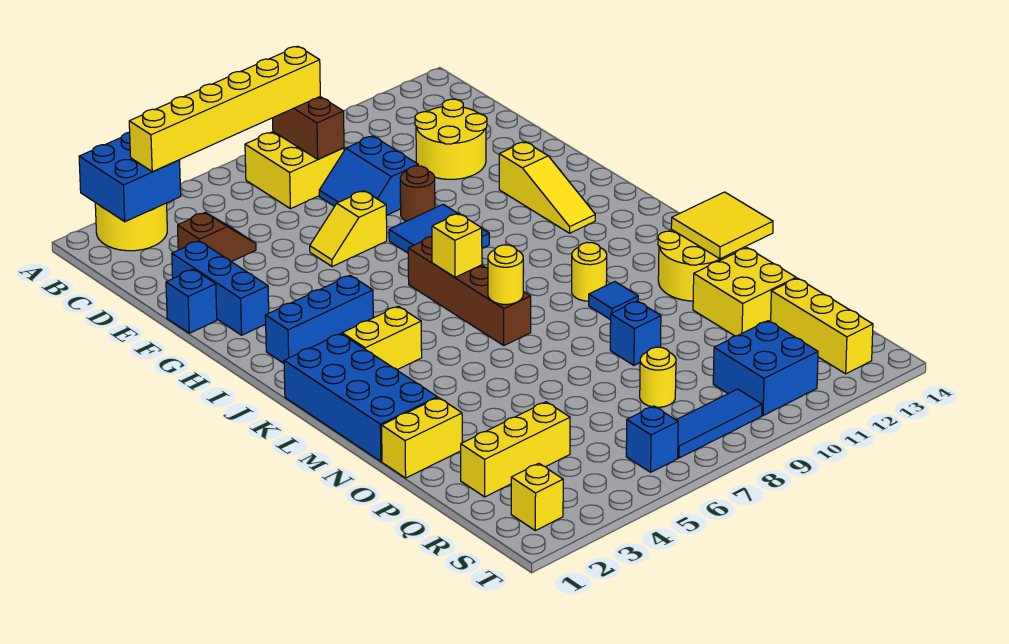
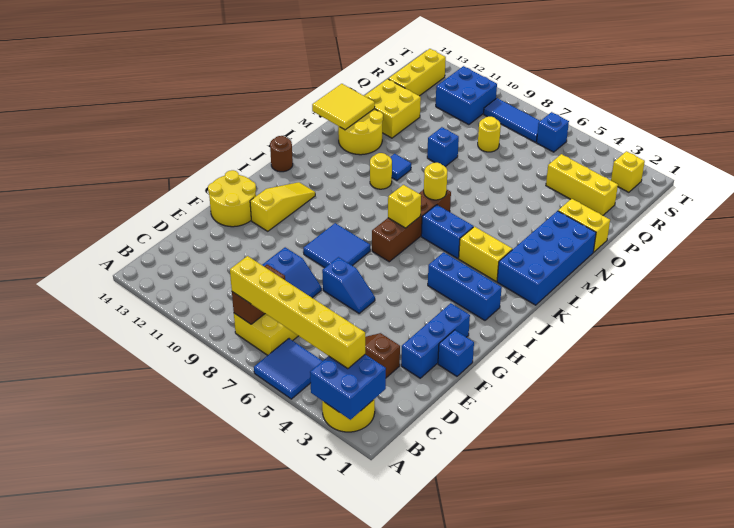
none -> blue tile A5:B6 level 1
yellow round brick D11:E12 level 1 -> yellow round brick F13:G14 level 1
yellow slope F6:F7 level 1 top 7 -> blue slope F6:F7 level 1 top 7
brown round brick F9 level 1 -> brown round brick J14 level 1
none -> blue brick K5:K6 level 1

